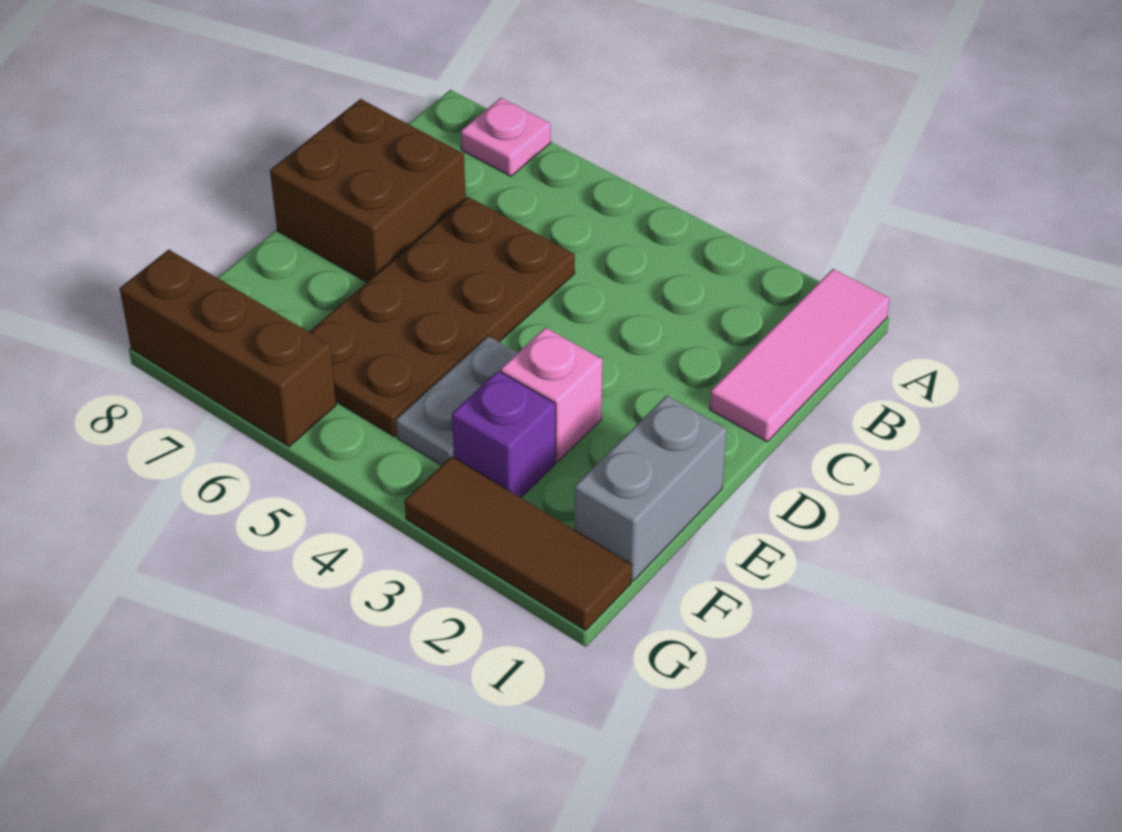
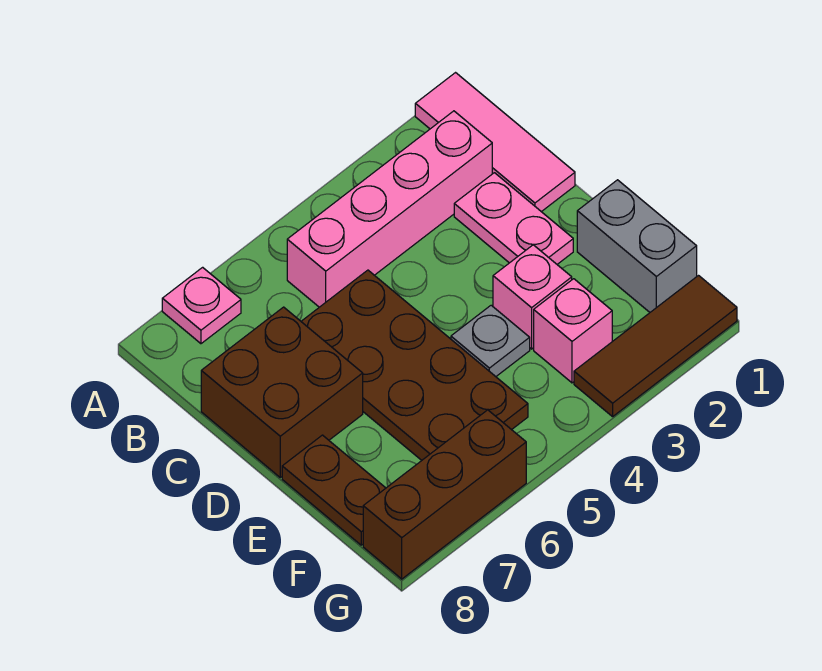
none -> pink brick B2:B5 level 1
none -> pink plate C2:D2 level 1
grey plate E4:F4 level 1 -> grey plate E4 level 1
none -> brown plate E8:F8 level 1
purple brick F3 level 1 -> pink brick F3 level 1

